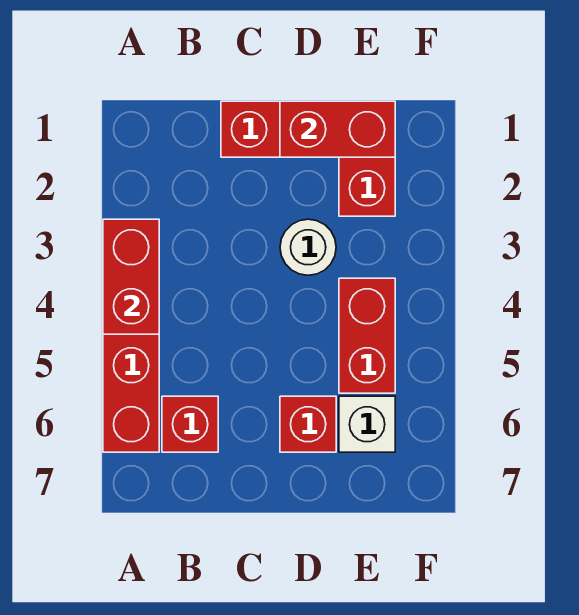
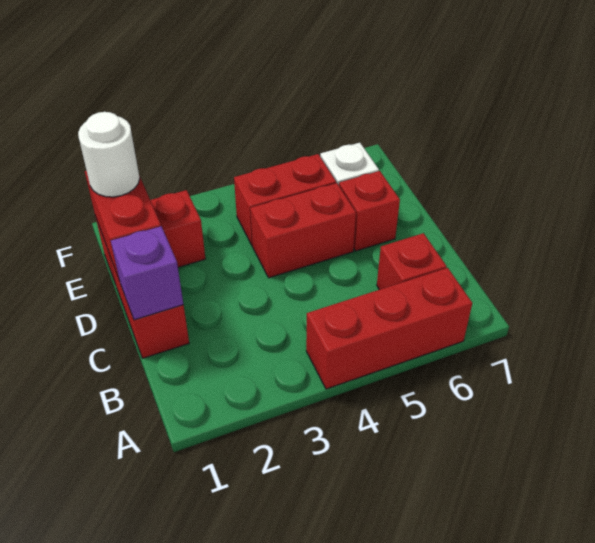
red brick A3:A4 level 2 -> red brick D4:D5 level 1
none -> purple brick C1 level 2
white round brick D3 level 1 -> white round brick E1 level 3

